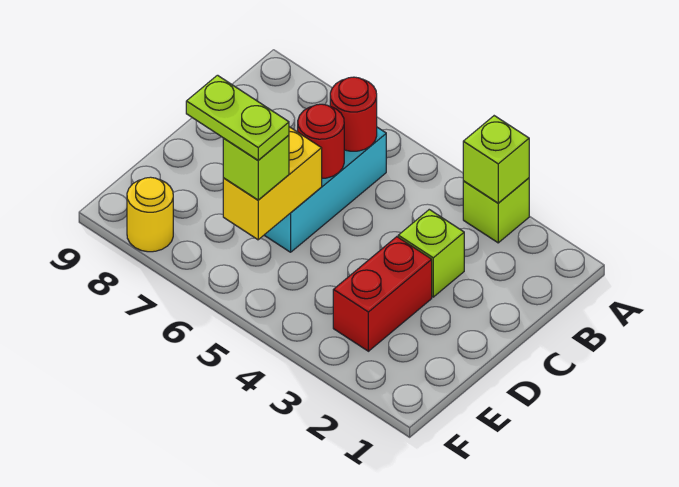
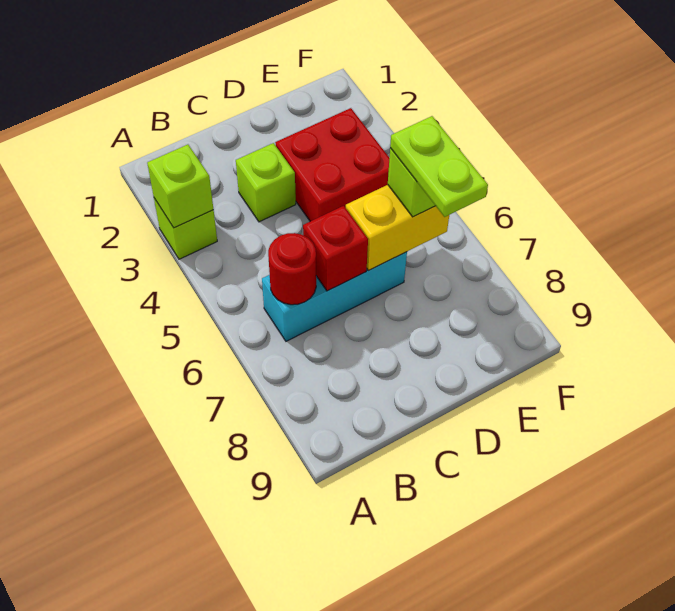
red round brick C6 level 2 -> red brick C6 level 2
red brick D3:E3 level 1 -> red brick D3:E4 level 1
yellow round brick F8 level 1 -> none

